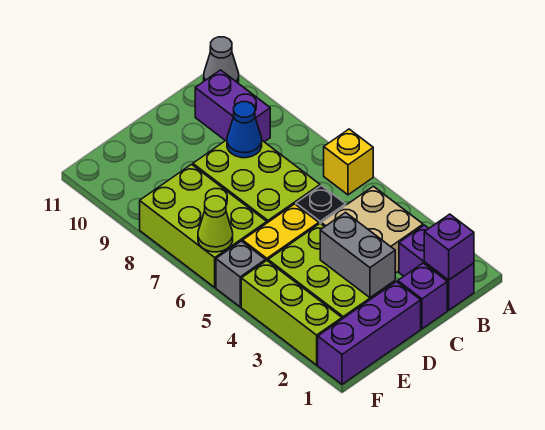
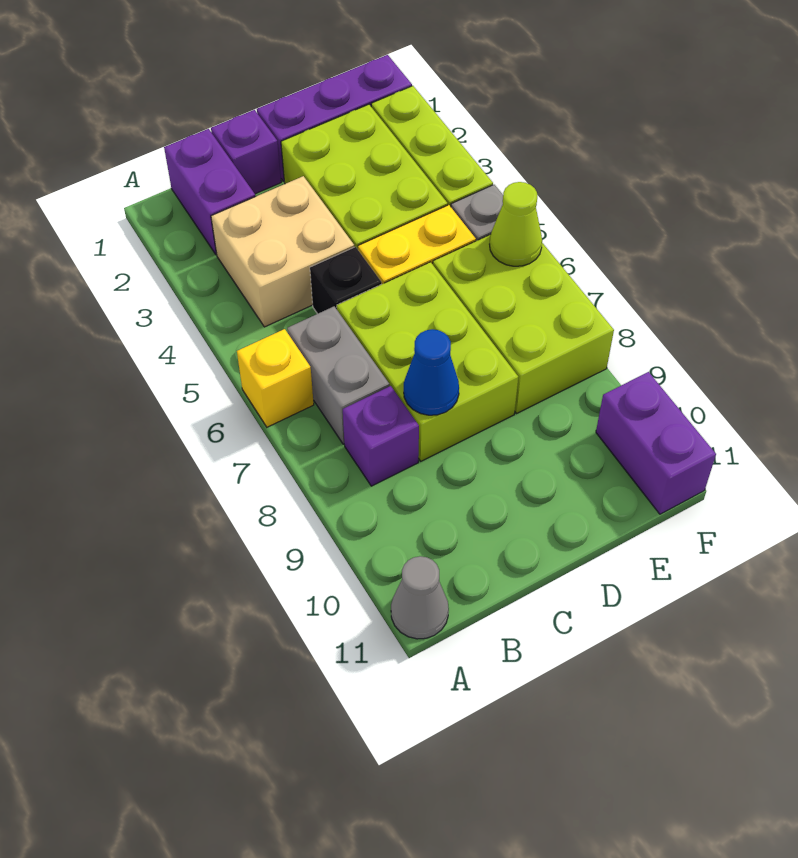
purple brick B1 level 2 -> purple brick B8 level 1
purple brick B9:B10 level 1 -> purple brick F10:F11 level 1
grey brick D2:D3 level 2 -> grey brick B6:B7 level 1

